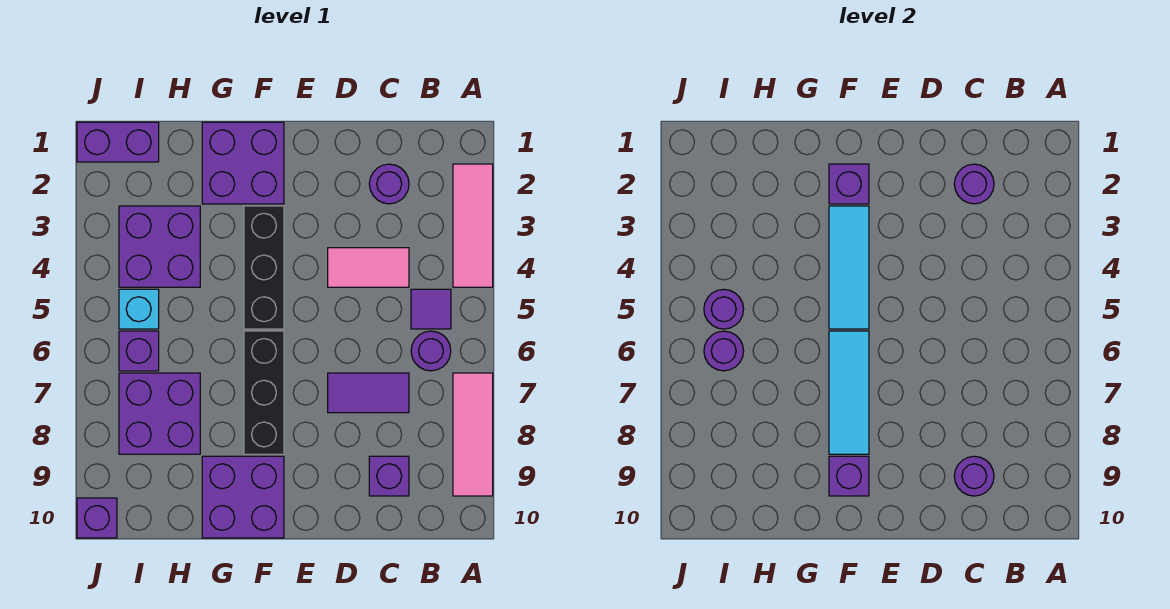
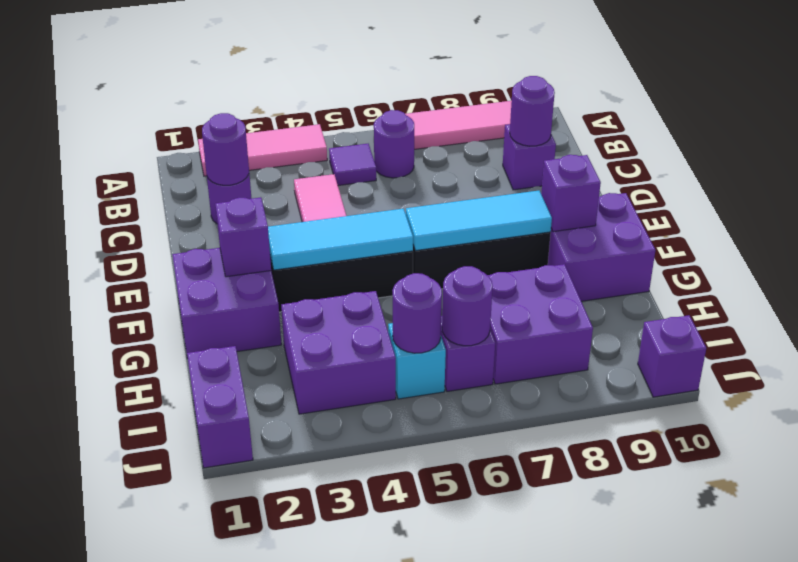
purple tile C7:D7 level 1 -> none

